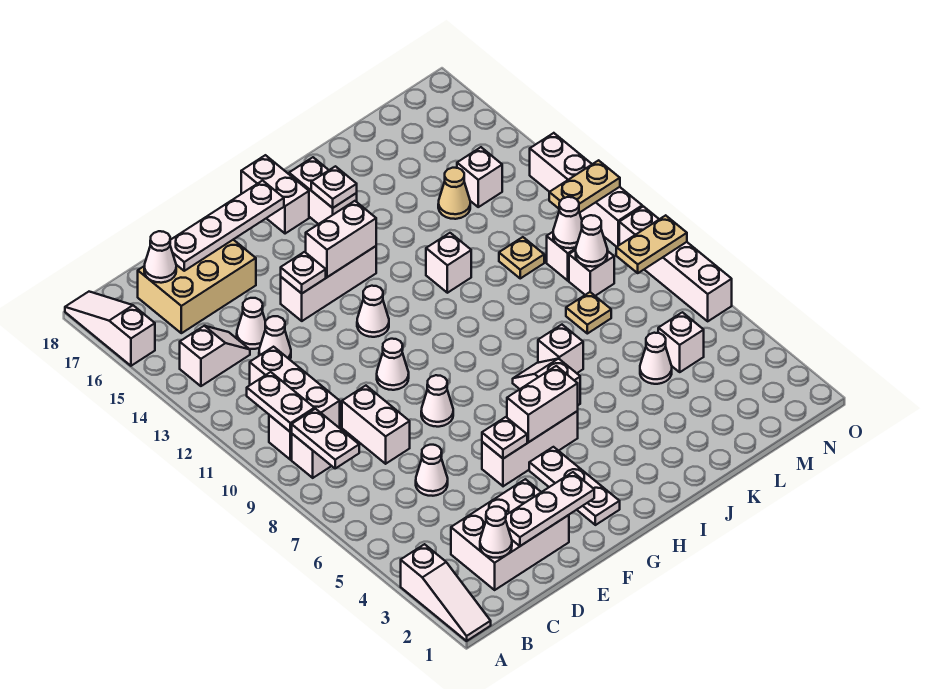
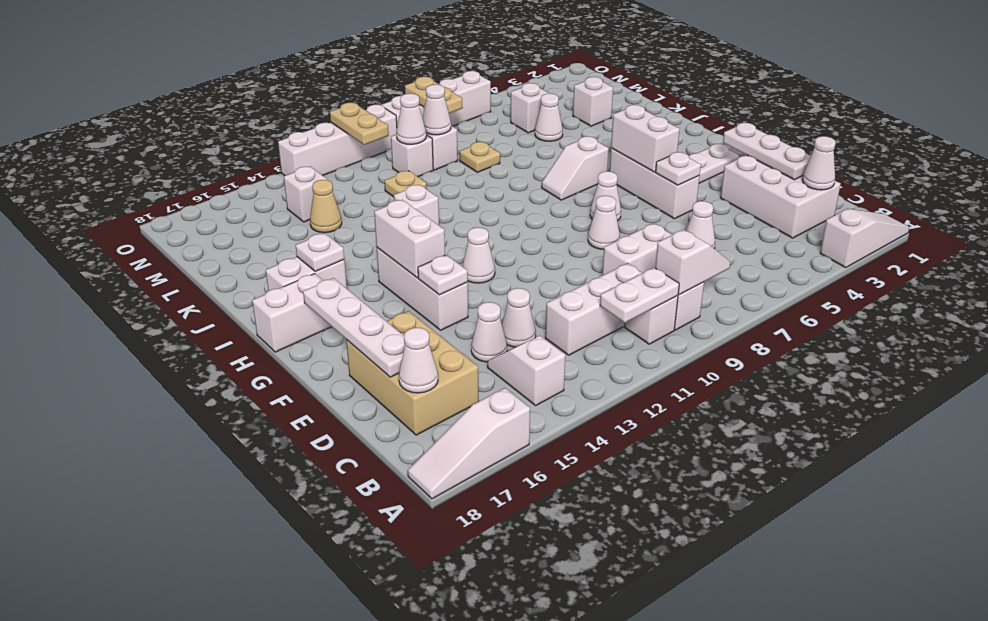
white plate B8:B9 level 2 -> white slope B8:B9 level 2 top 9
white cone F10 level 1 -> white cone G7 level 1
white brick J7 level 1 -> white brick L3 level 1

